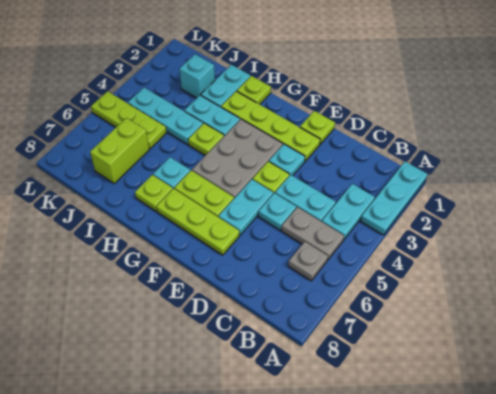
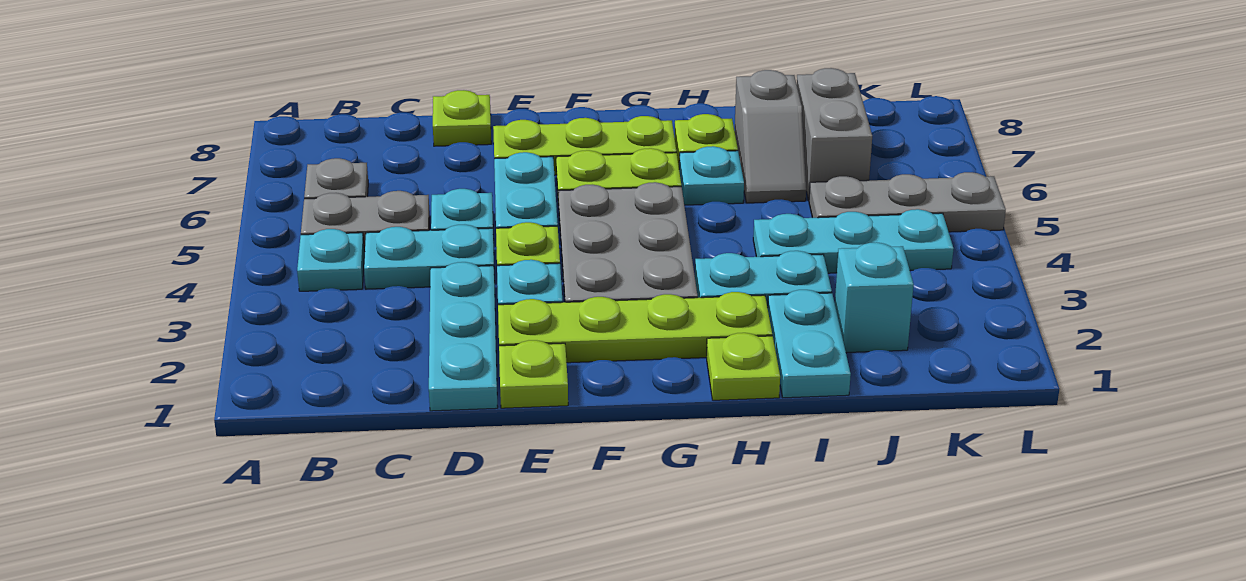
cyan plate A1:A3 level 1 -> cyan plate D1:D3 level 1
cyan plate B3:B4 level 1 -> cyan plate B4 level 1
lime plate H4 level 1 -> lime plate D8 level 1
none -> grey slope I6:I7 level 1 top 7
lime plate J5:L5 level 1 -> grey plate J5:L5 level 1
lime brick J6:J7 level 1 -> grey brick J6:J7 level 1

